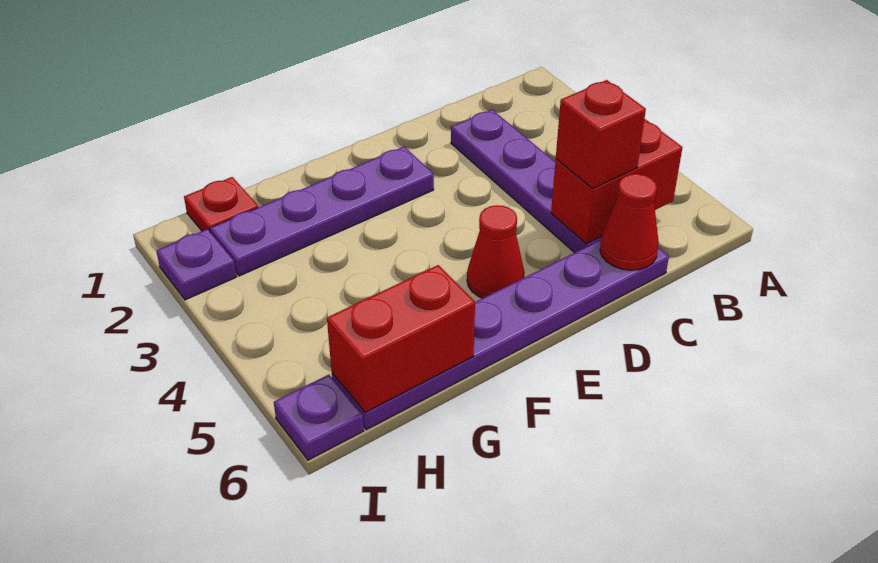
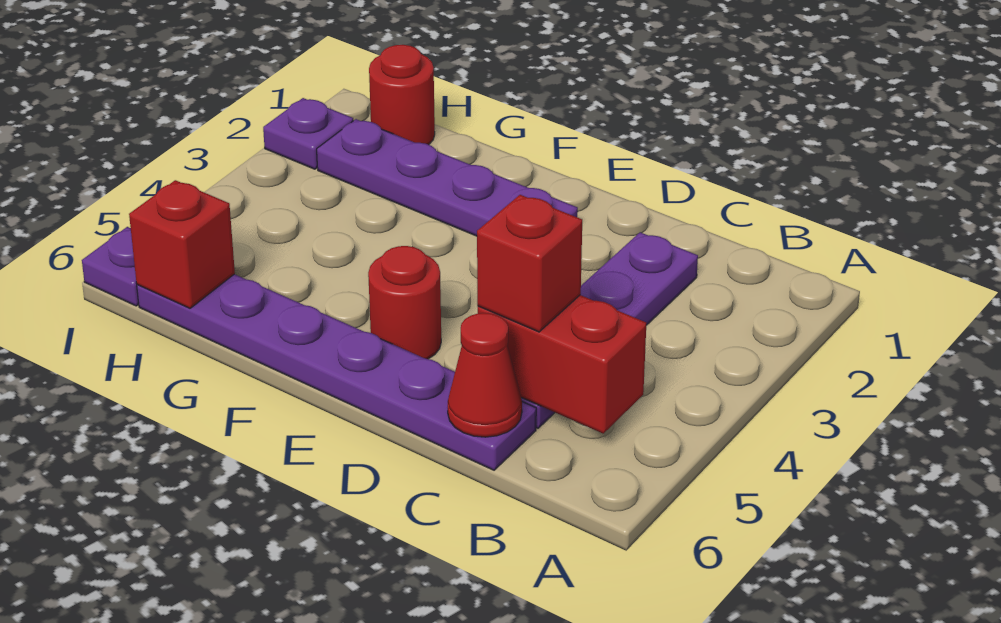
red cone E5 level 1 -> red round brick E5 level 1
red brick G6:H6 level 2 -> red brick H6 level 2
red plate H1 level 1 -> red round brick H1 level 1

